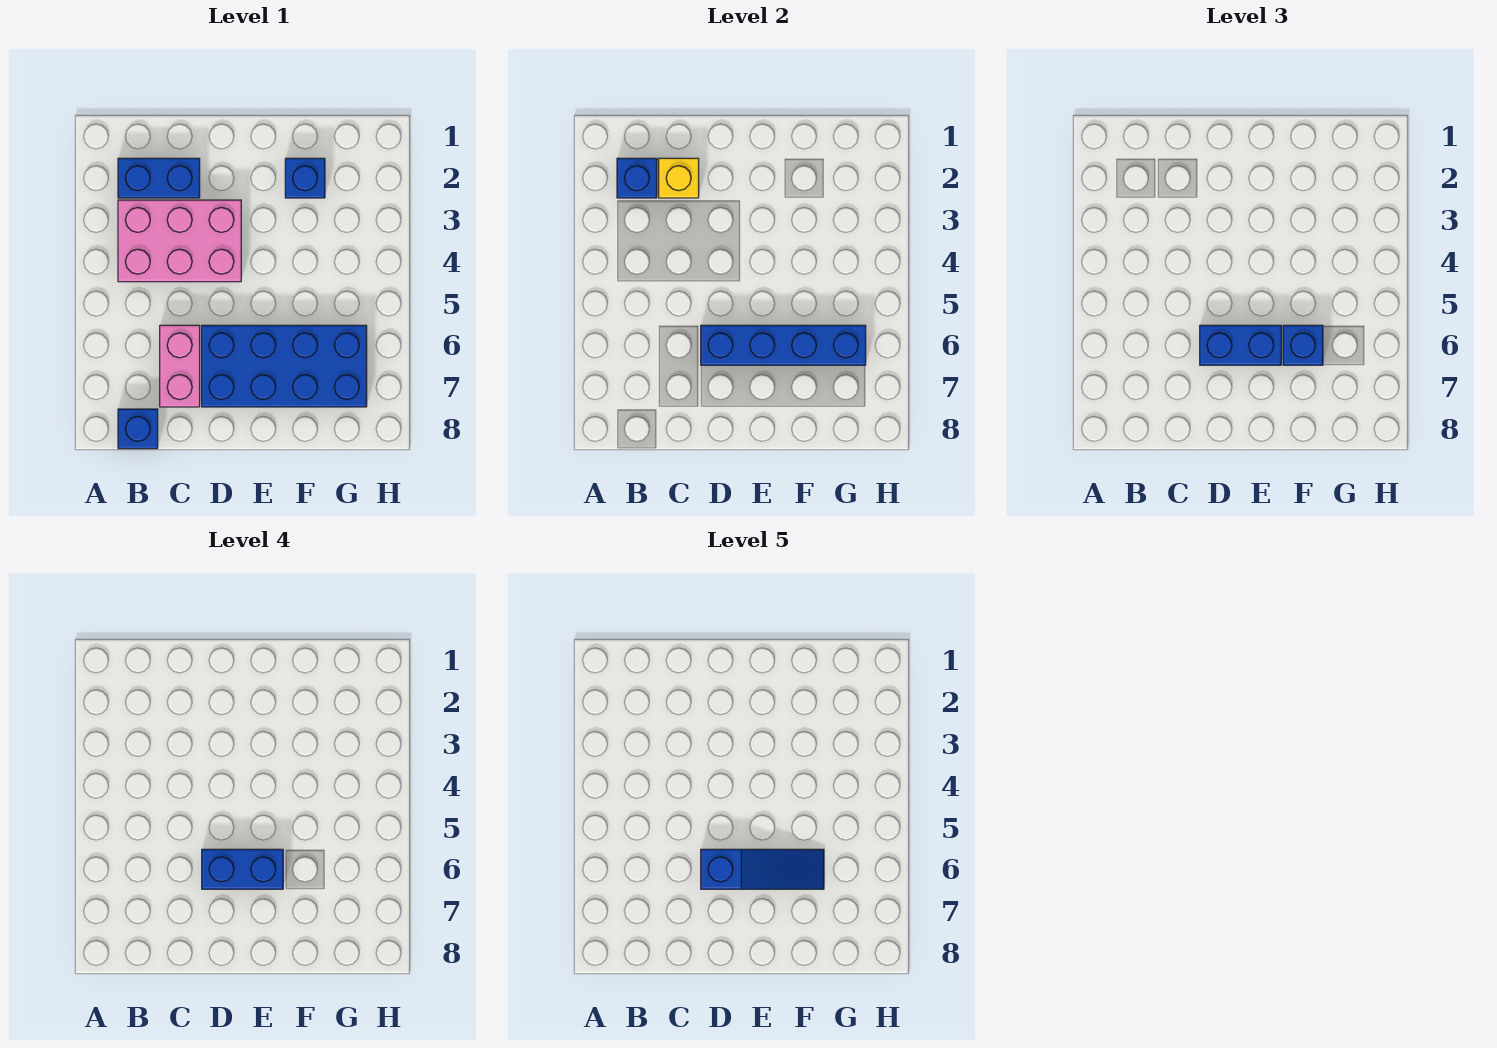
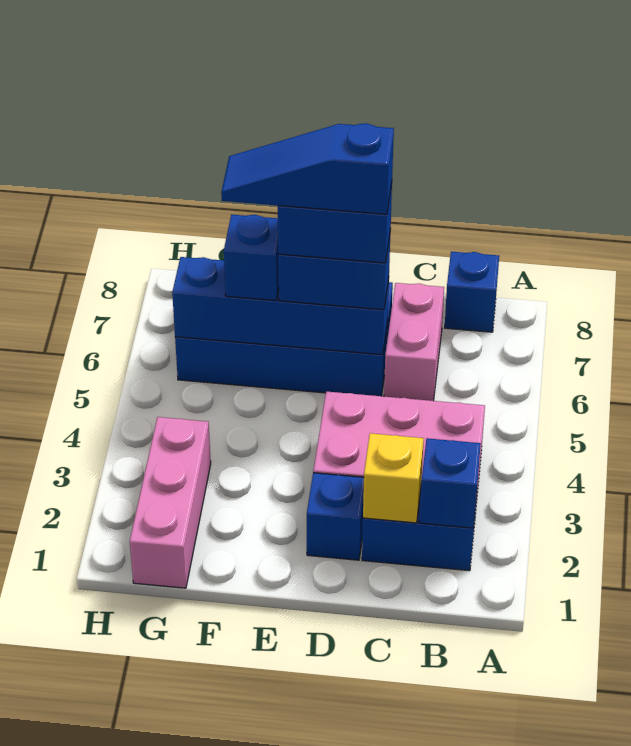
blue brick F2 level 1 -> blue brick D2 level 1
none -> pink brick G1:G3 level 1

